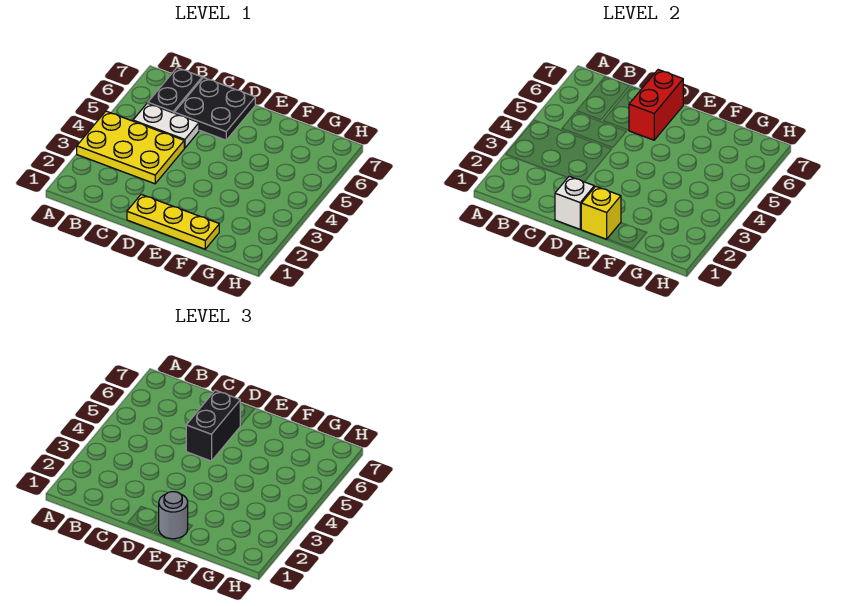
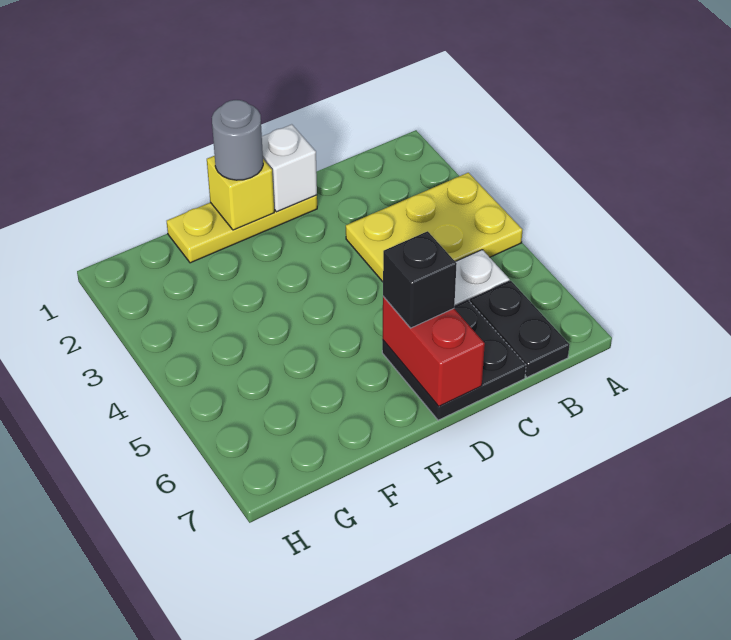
black brick D5:D6 level 3 -> black brick D6 level 3

